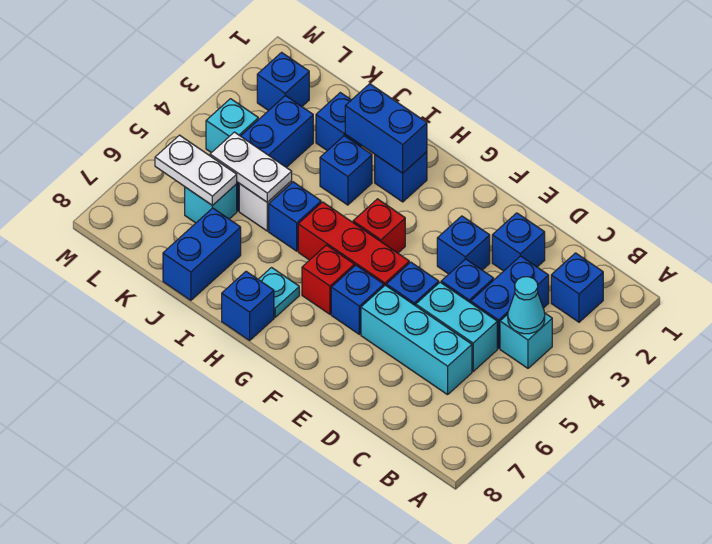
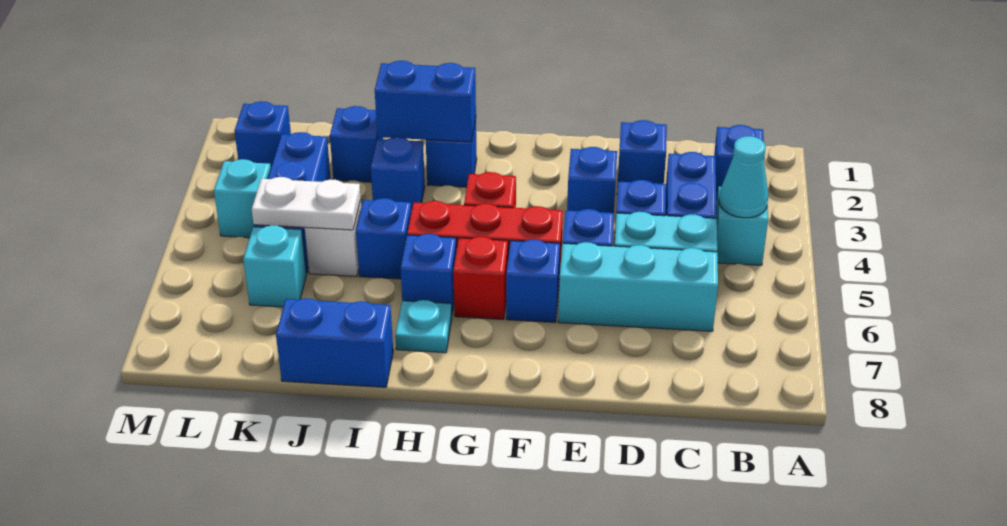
blue brick H8 level 1 -> blue brick H6 level 1
blue brick J7:J8 level 1 -> blue brick I8:J8 level 1
white plate K6:L6 level 2 -> none

